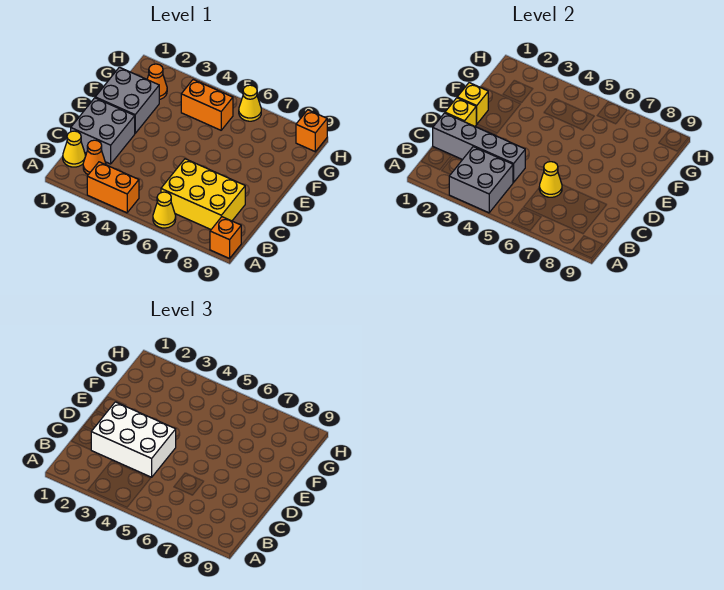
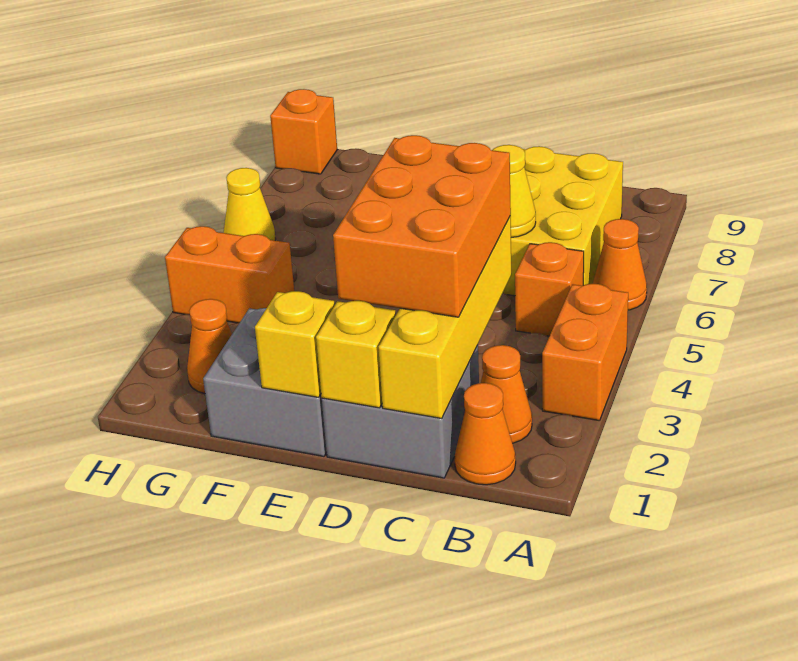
grey brick A3:B4 level 2 -> none
yellow cone A6 level 1 -> orange cone A6 level 1
orange brick A9 level 1 -> orange brick B5 level 1
yellow cone B1 level 1 -> orange cone B1 level 1
grey brick C1:C4 level 2 -> yellow brick C1:C4 level 2
white brick C2:D4 level 3 -> orange brick C2:D4 level 3
orange brick G4:G5 level 1 -> orange brick G4:H4 level 1

